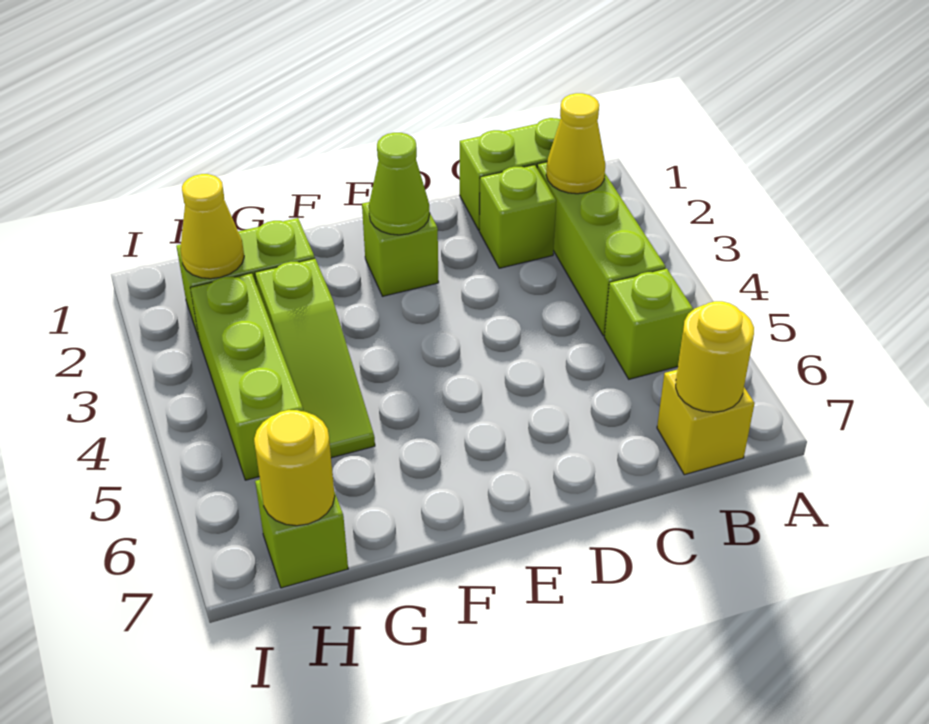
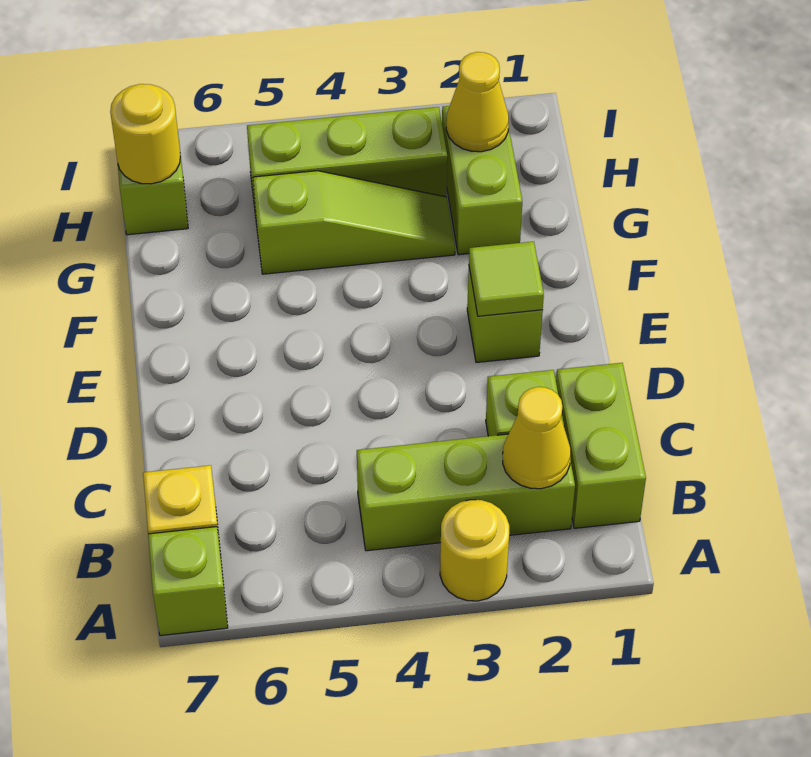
lime brick B5 level 1 -> lime brick A7 level 1
yellow round brick B7 level 2 -> yellow round brick A3 level 1
lime cone E2 level 2 -> lime tile E2 level 2
lime slope G3:G5 level 1 top 3 -> lime slope G3:G5 level 1 top 5

